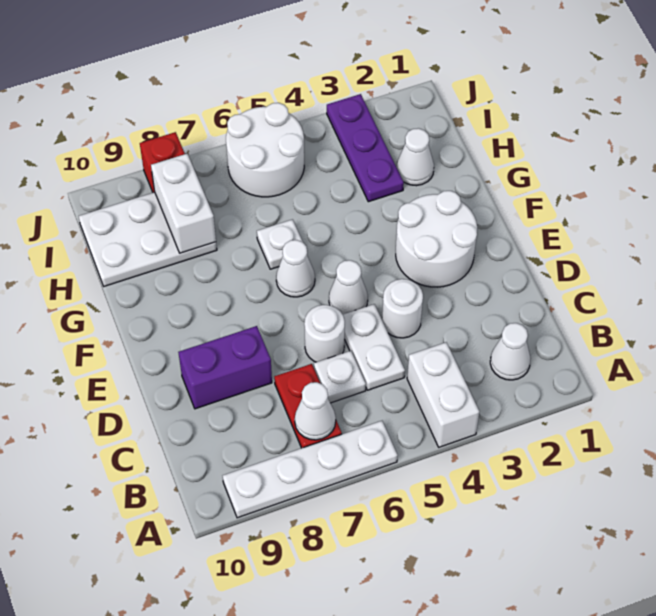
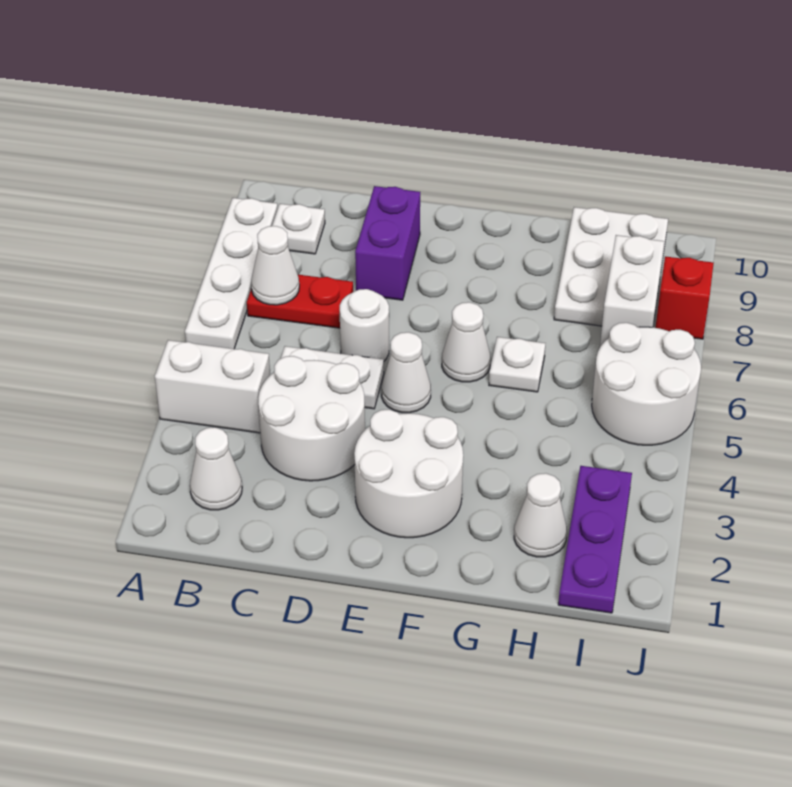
white plate C6 level 1 -> white plate B9 level 1
white round brick D4 level 1 -> white round brick C3:D4 level 1
purple plate H3:J3 level 1 -> purple plate I1:I3 level 1
white brick H8:I8 level 2 -> white brick I7:I8 level 2

